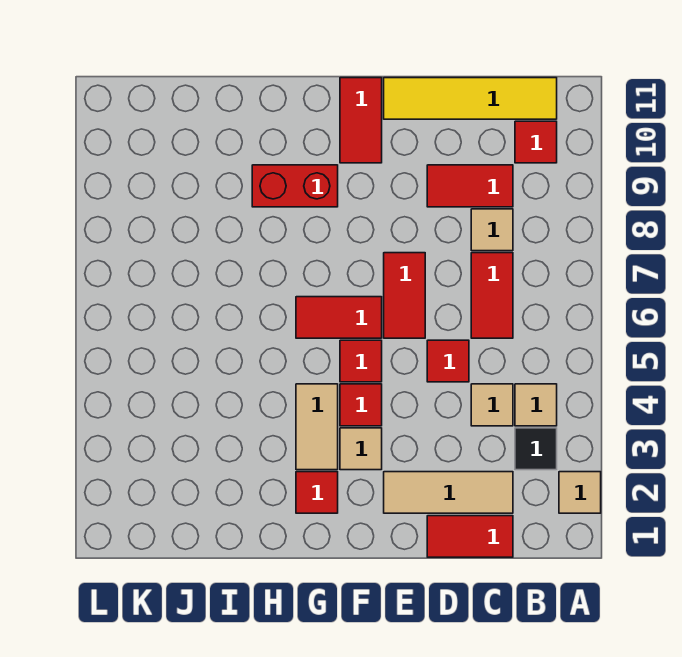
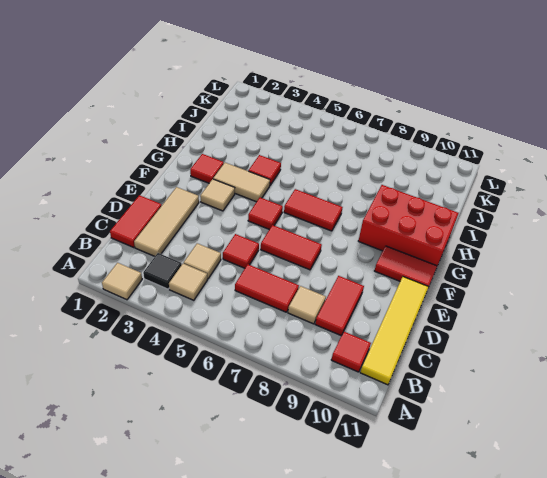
red tile F4 level 1 -> red tile H4 level 1
red tile F6:G6 level 1 -> red tile G6:G7 level 1
red brick G9:H9 level 1 -> red brick G9:H11 level 1

